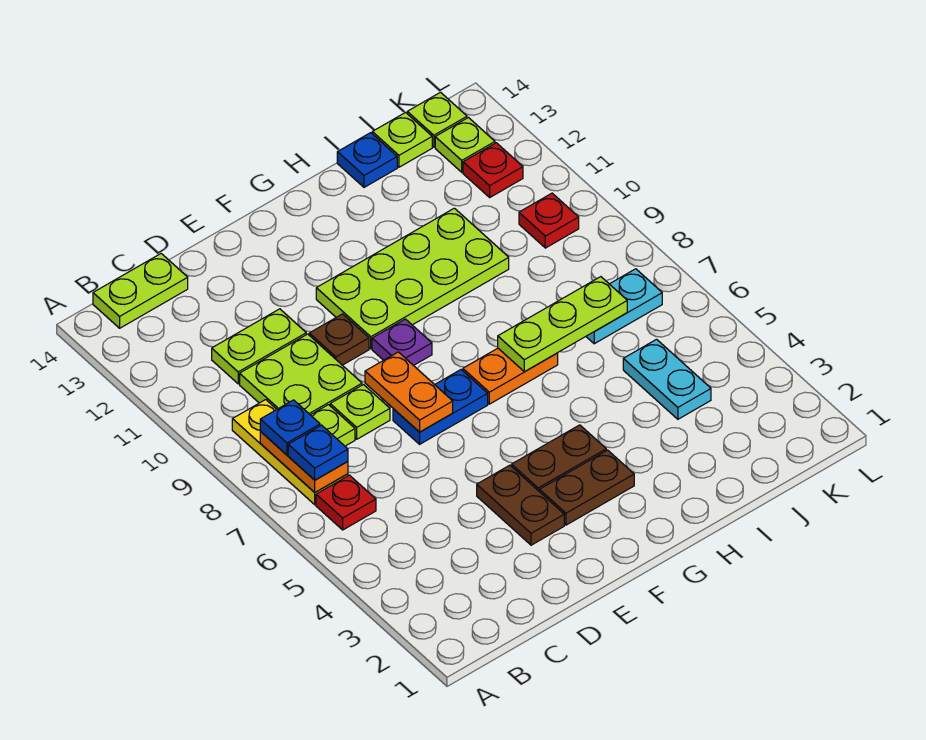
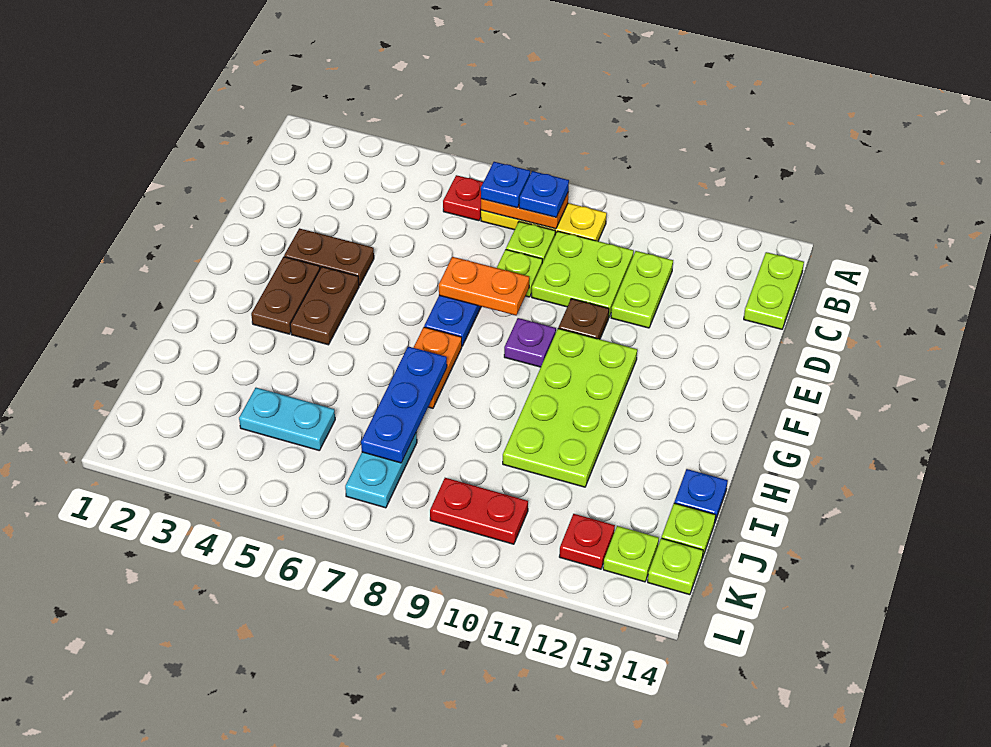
lime plate H7:J7 level 2 -> blue plate H7:J7 level 2
red plate K10 level 1 -> red plate K9:K10 level 1

